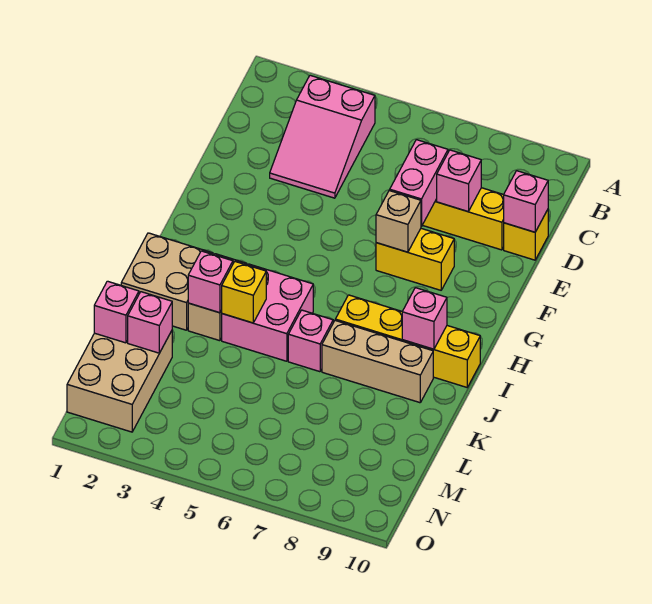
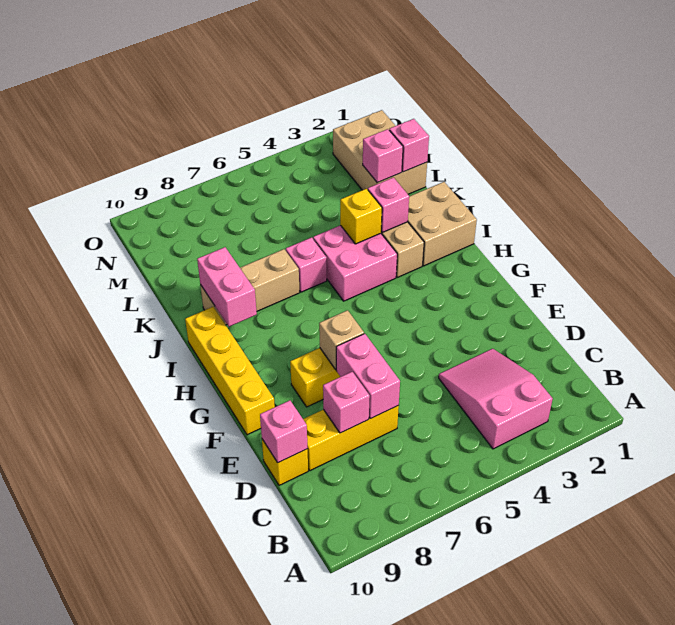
yellow brick I7:I10 level 1 -> yellow brick F10:I10 level 1
pink brick I9 level 2 -> pink brick I9:J9 level 2

